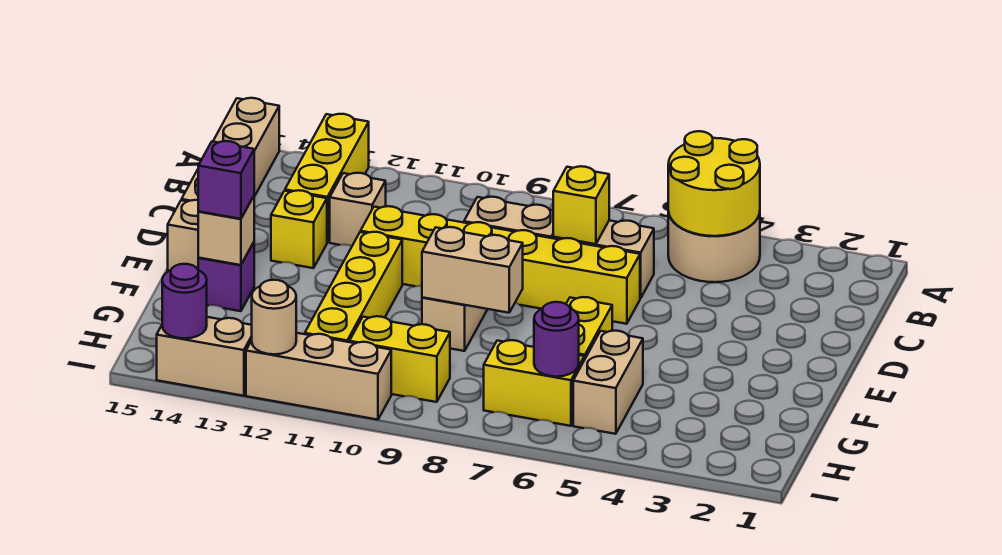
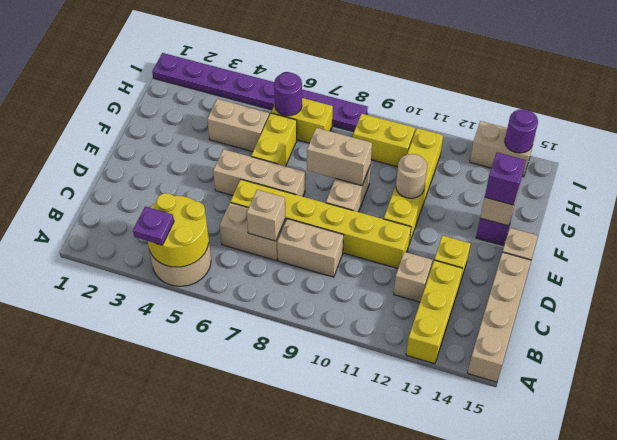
none -> purple plate A4 level 3
yellow brick C7 level 2 -> tan brick C7 level 2
tan brick G5:H5 level 1 -> tan brick G4:G5 level 1
none -> purple plate I1:I8 level 1
tan brick I10:I12 level 1 -> tan brick E5:E7 level 1
tan round brick I12 level 2 -> tan round brick F11 level 2

